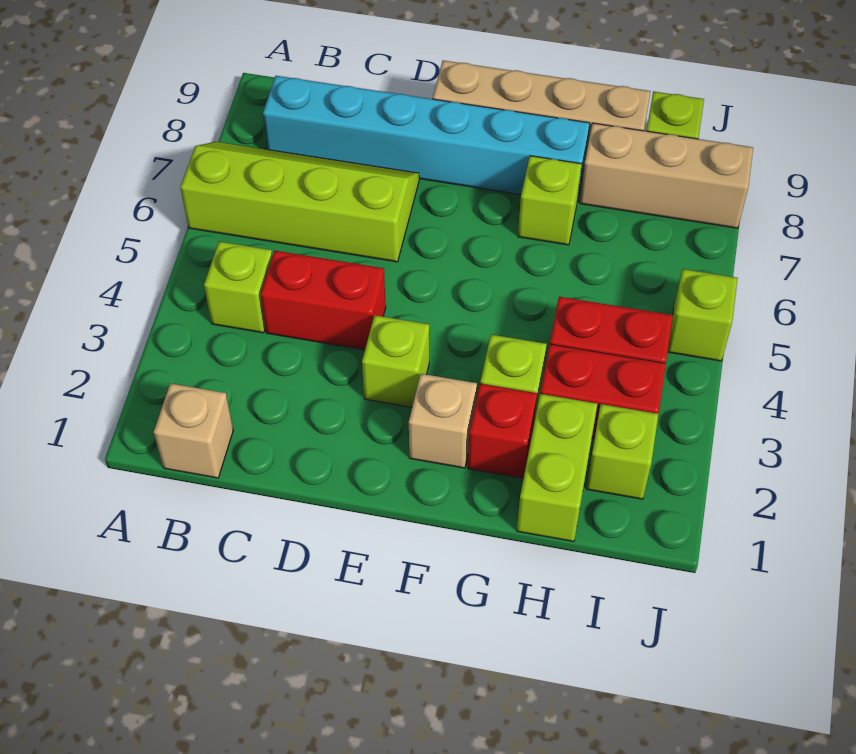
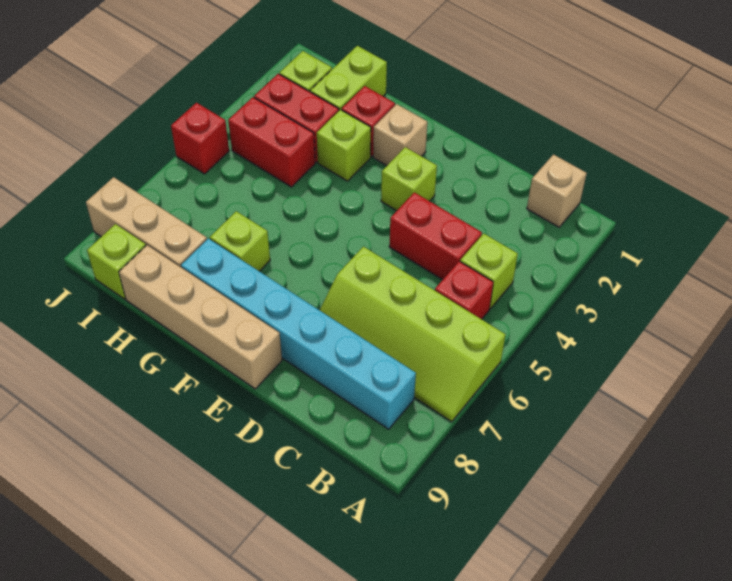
none -> red brick B5 level 1
lime brick J5 level 1 -> red brick J5 level 1

